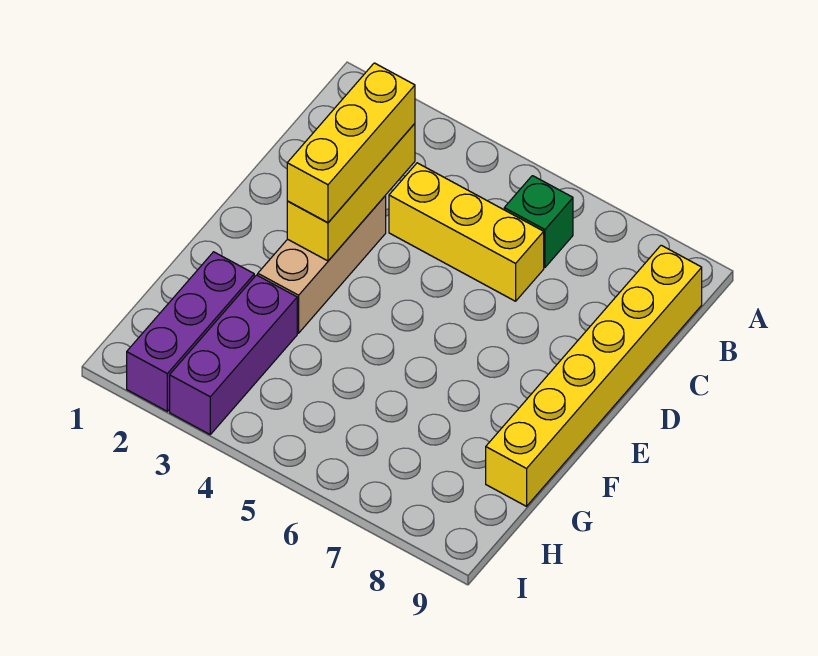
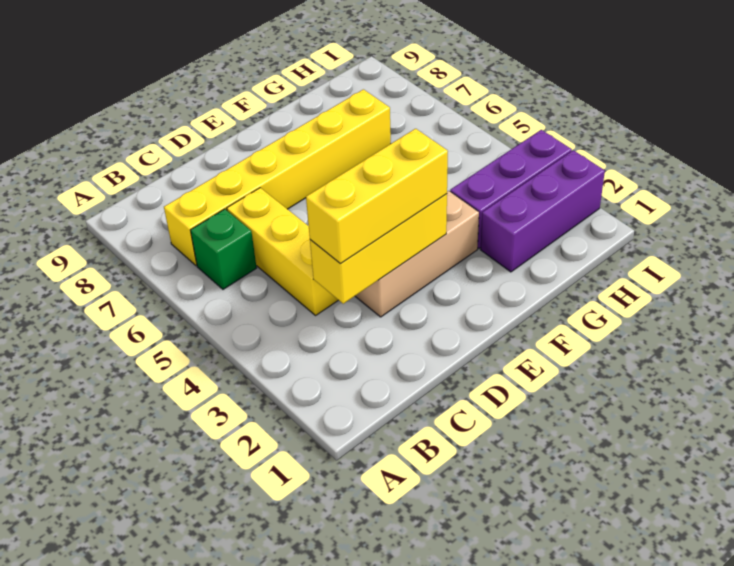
yellow brick B9:G9 level 1 -> yellow brick B7:G7 level 1

